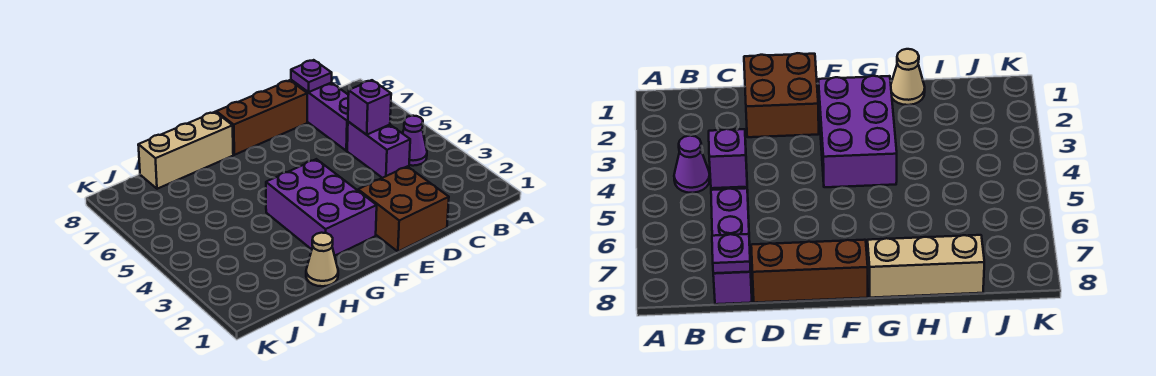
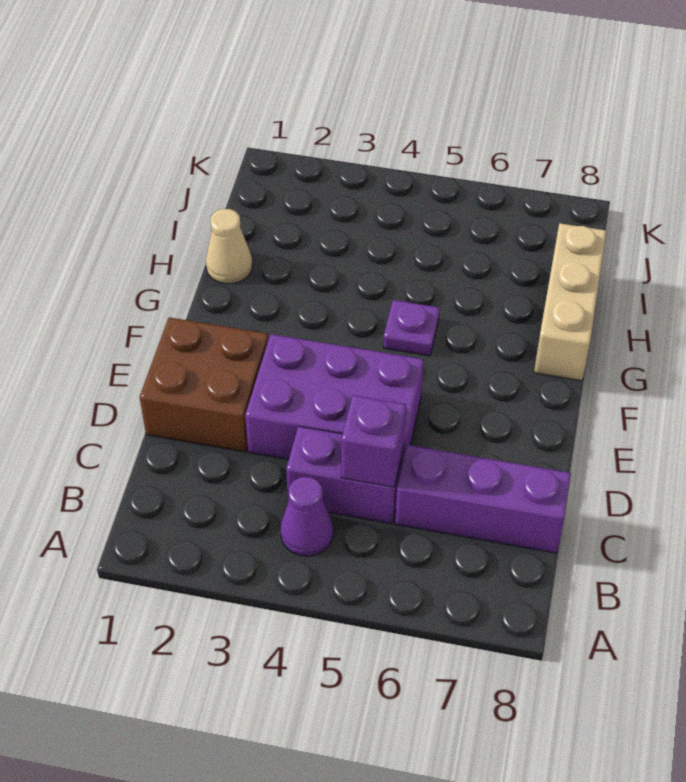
purple plate C8 level 2 -> purple plate G5 level 1
brown brick D8:F8 level 1 -> none
purple brick F2:G4 level 1 -> purple brick D3:E5 level 1

